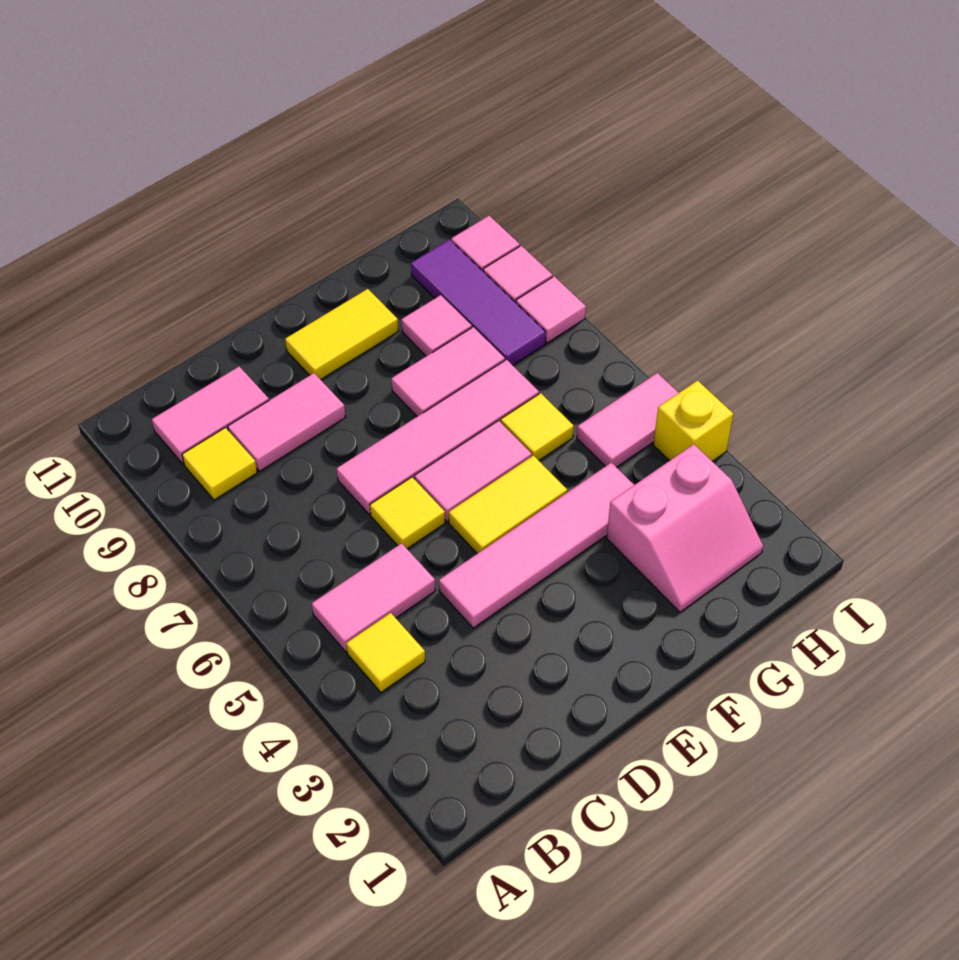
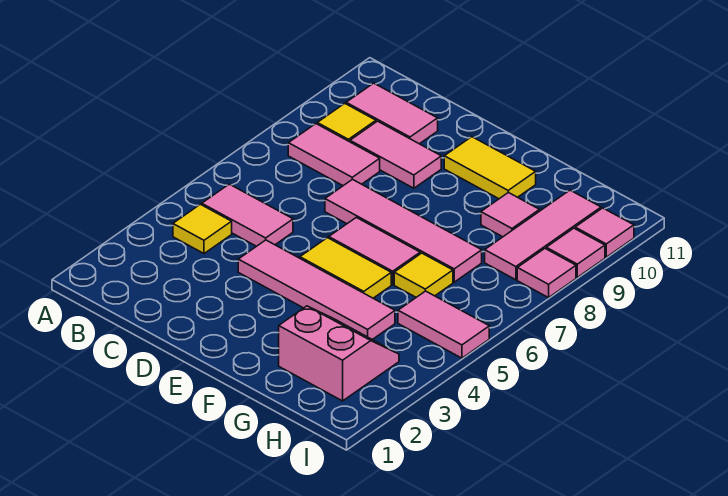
yellow tile D6 level 1 -> none
pink tile F8:G8 level 1 -> pink tile B8:C8 level 1
pink slope G2:H3 level 1 top 3 -> pink slope G2:H3 level 1 top 2
purple tile H8:H10 level 1 -> pink tile H8:H10 level 1
yellow brick I4 level 1 -> none

